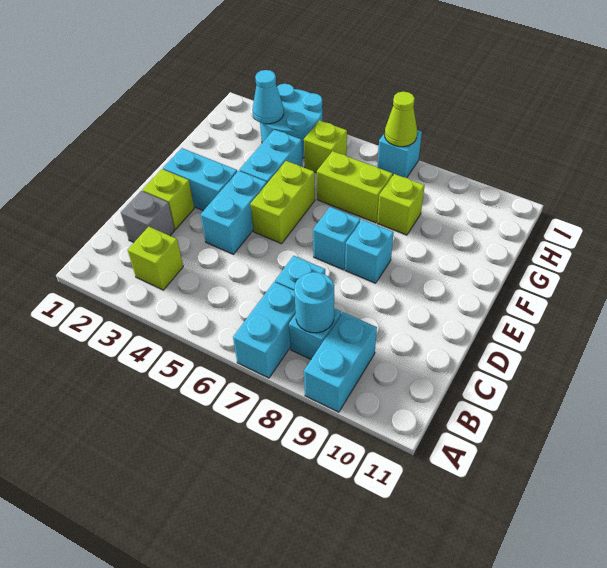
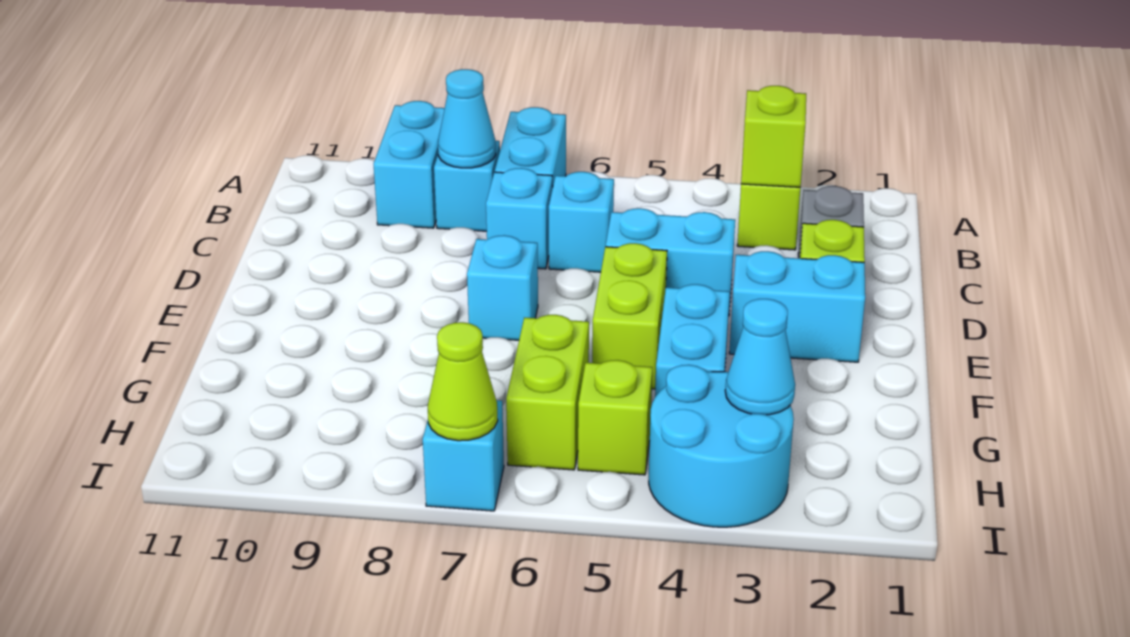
cyan round brick B8 level 2 -> cyan cone B8 level 2
cyan brick D4:E4 level 1 -> cyan brick D4:D5 level 1
cyan brick E8 level 1 -> cyan brick C6 level 1
lime brick G6:G7 level 1 -> lime brick G6:H6 level 1
lime brick G8 level 1 -> lime brick B3 level 2

